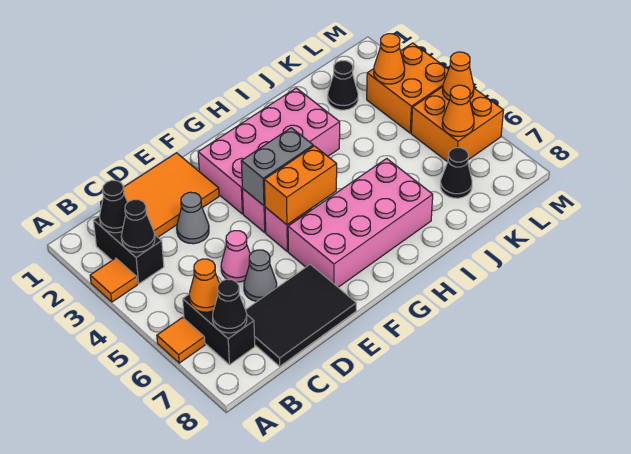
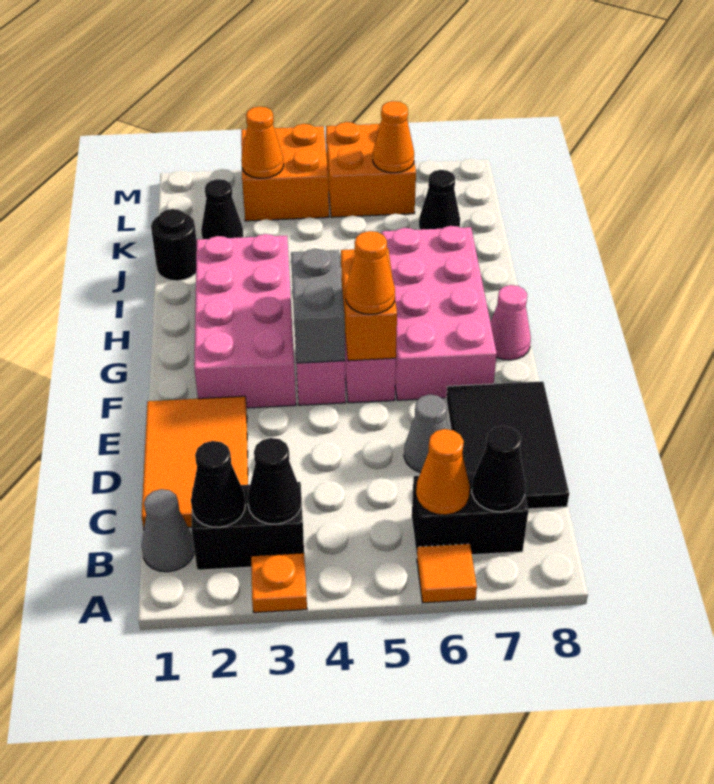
orange tile A3 level 1 -> orange plate A3 level 1
grey cone D3 level 1 -> grey cone B1 level 1
pink cone D5 level 1 -> pink cone G8 level 1
none -> black round brick J1 level 1
orange cone M5 level 2 -> orange cone F5 level 3

